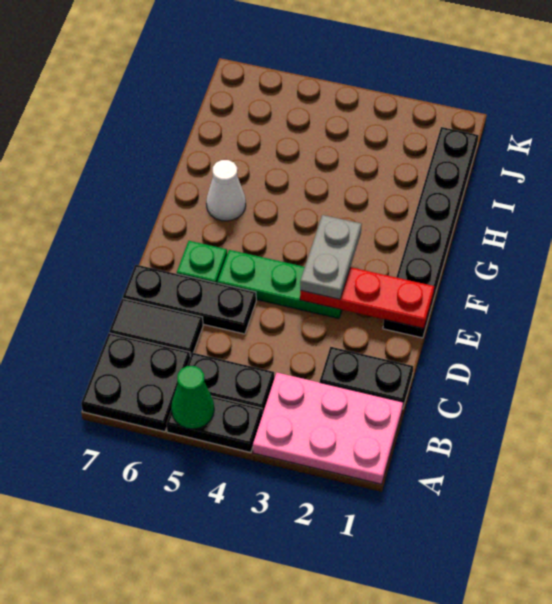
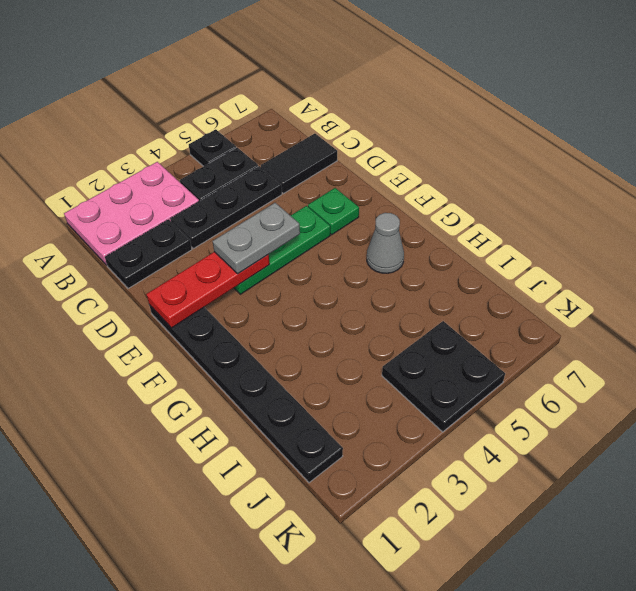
black plate A4:A5 level 1 -> black plate A5 level 1
green cone A5 level 2 -> none
black plate A6:B7 level 1 -> black plate J4:K5 level 1
black plate D5:D7 level 1 -> black plate C3:C5 level 1
grey plate E3:F3 level 3 -> grey plate E3:E4 level 3
white cone G6 level 1 -> grey cone G6 level 1

